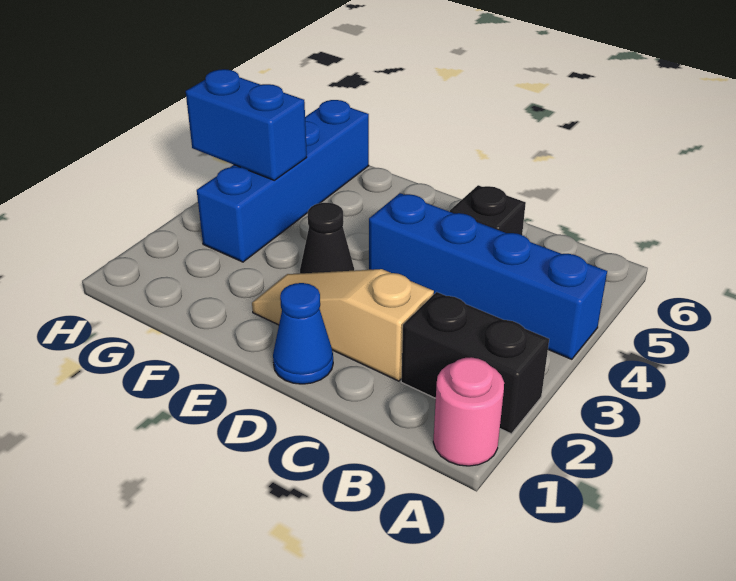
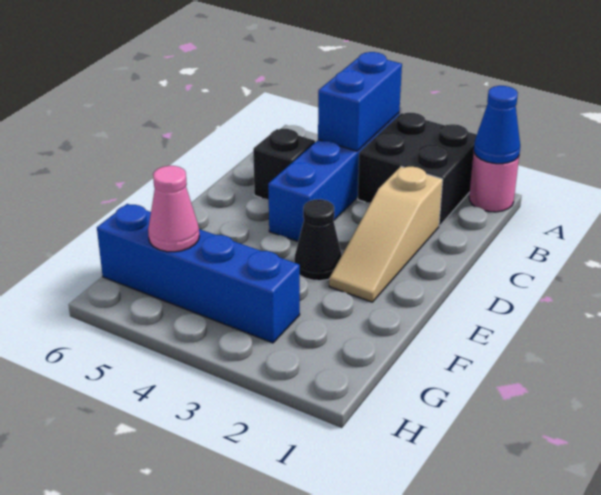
black brick A2:B2 level 1 -> black brick A2:B3 level 1
blue cone D1 level 1 -> blue cone A1 level 2
blue brick G4:H4 level 2 -> blue brick A4:B4 level 2
none -> pink cone G5 level 2

